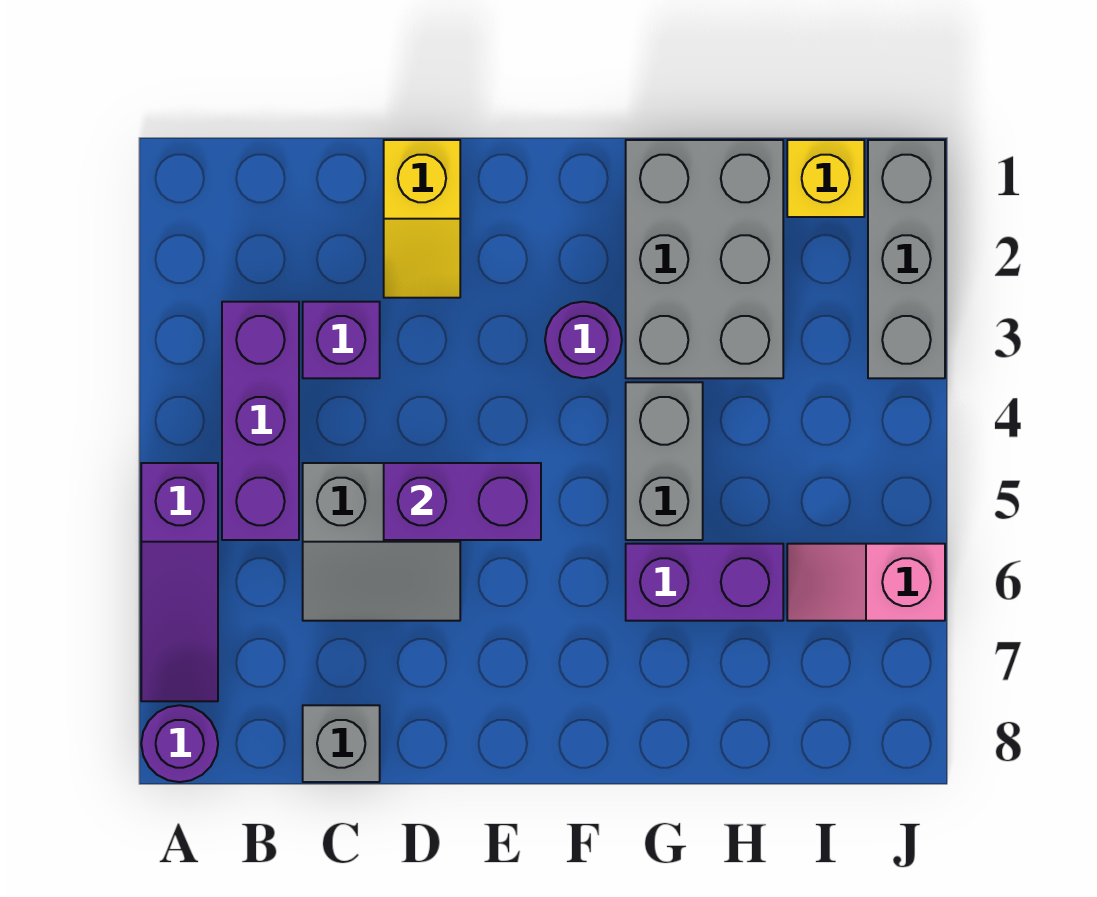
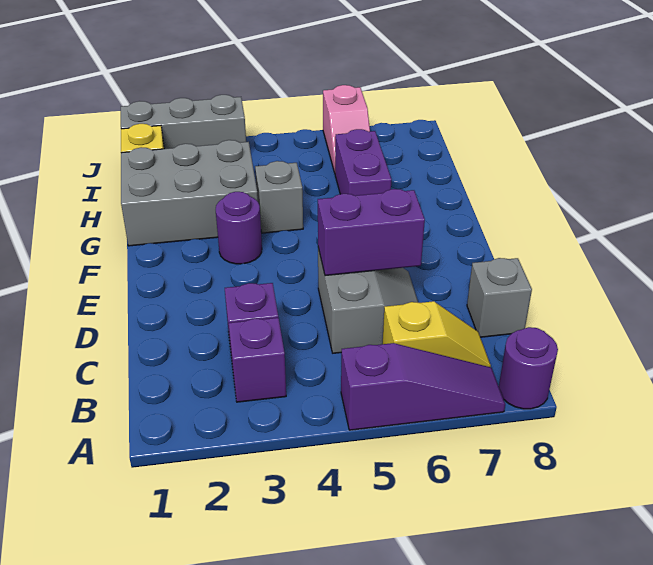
purple brick B3:B5 level 1 -> purple brick B3 level 1
yellow slope D1:D2 level 1 top 1 -> yellow slope B6:B7 level 1 top 6
purple brick D5:E5 level 2 -> purple brick D5:D6 level 2
grey brick G4:G5 level 1 -> grey brick G4 level 1

